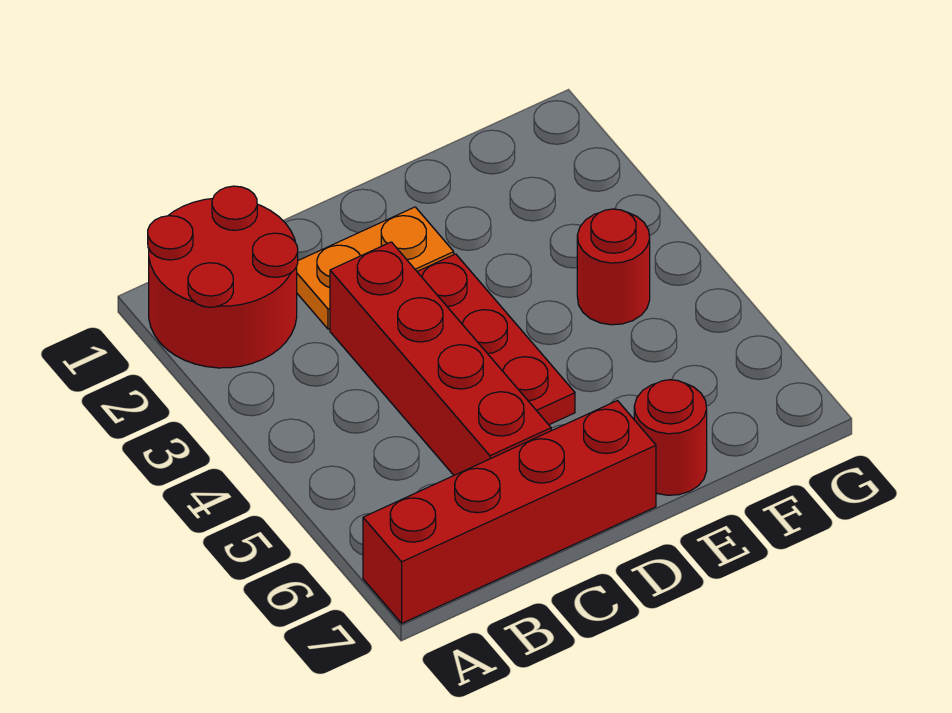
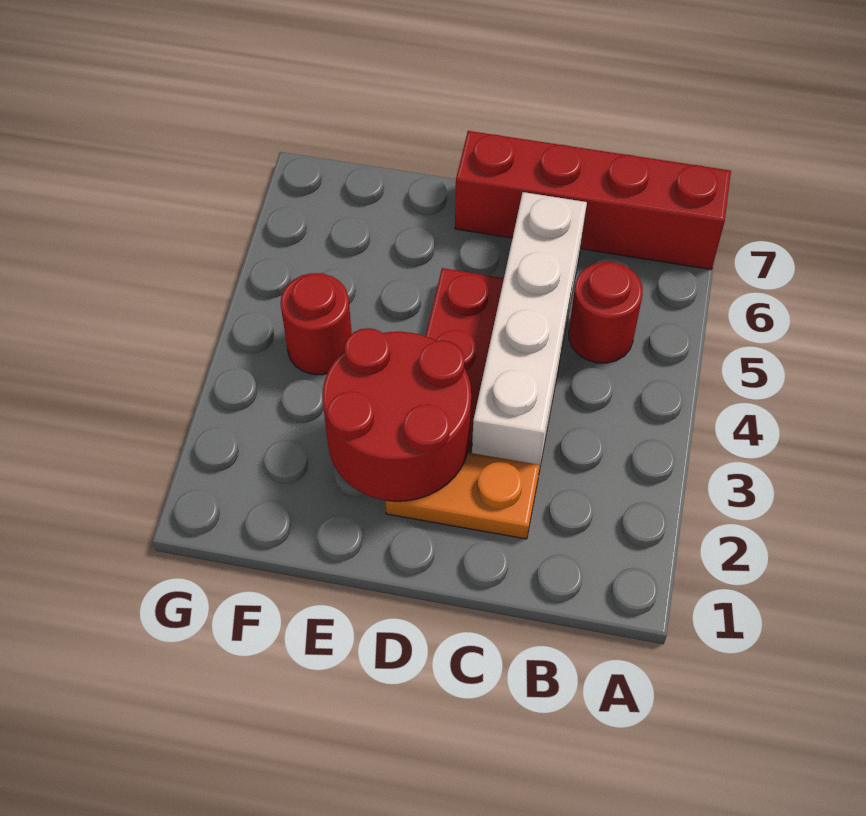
red round brick A1:B2 level 1 -> red round brick D2:E3 level 2
red brick C3:C6 level 1 -> white brick C3:C6 level 1
red round brick E7 level 1 -> red round brick B5 level 1

